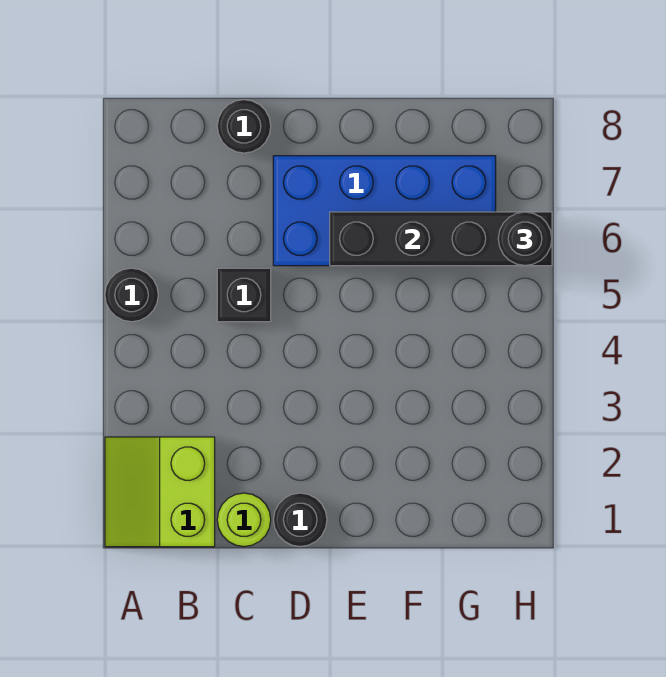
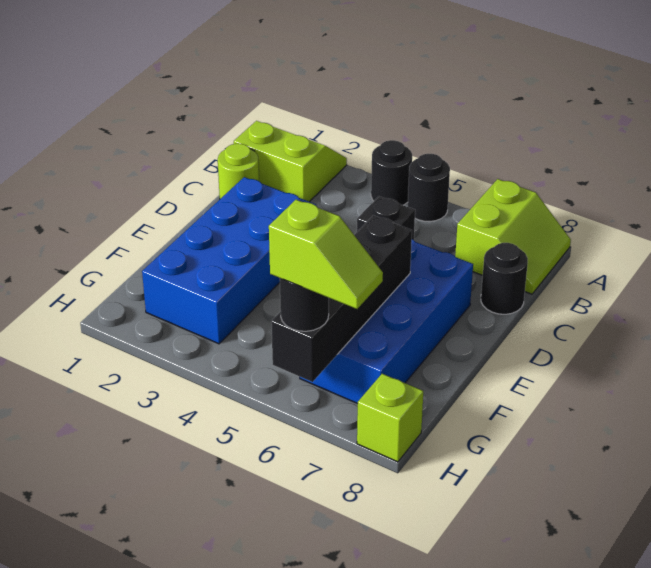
none -> lime slope A7:B8 level 1 top 7
black round brick D1 level 1 -> black round brick A4 level 1
none -> blue brick D2:G3 level 1
none -> lime slope H6:H7 level 4 top 6
none -> lime brick H8 level 1

